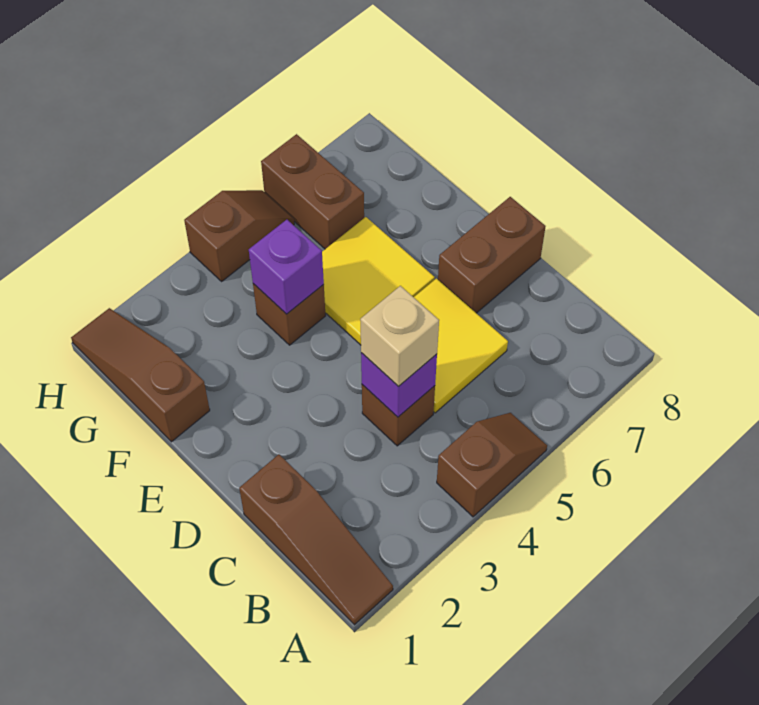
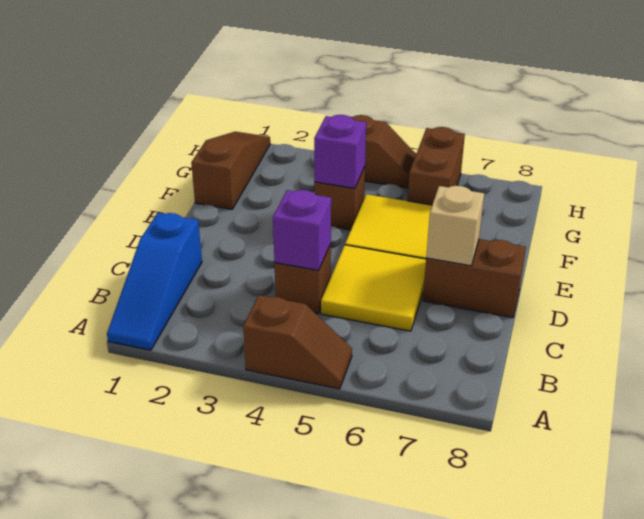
brown slope A1:C1 level 1 top C -> blue slope A1:C1 level 1 top C
tan brick C4 level 3 -> tan brick D7 level 2

